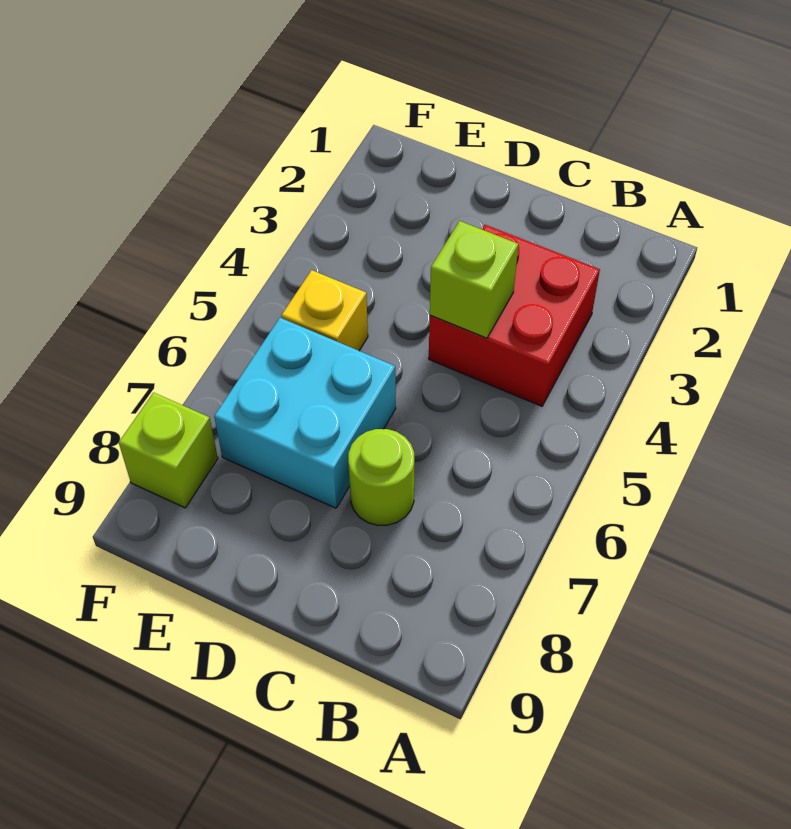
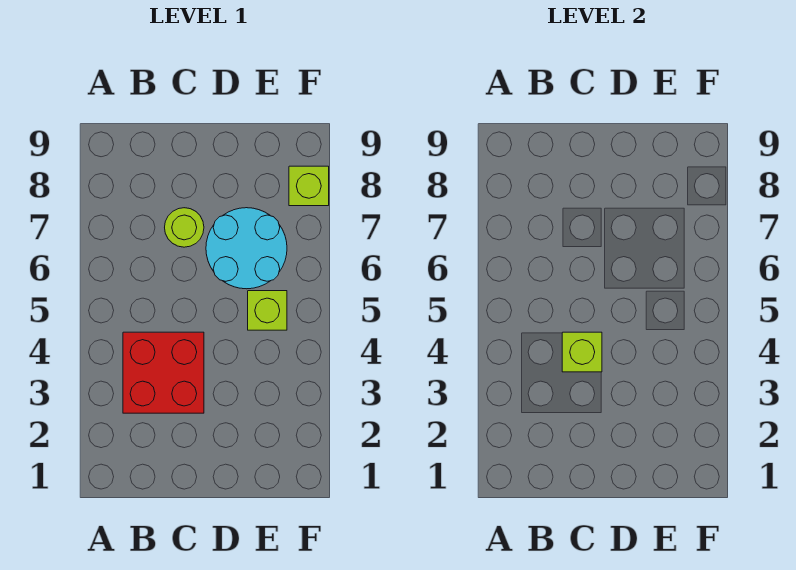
cyan brick D6:E7 level 1 -> cyan round brick D6:E7 level 1
yellow brick E5 level 1 -> lime brick E5 level 1

